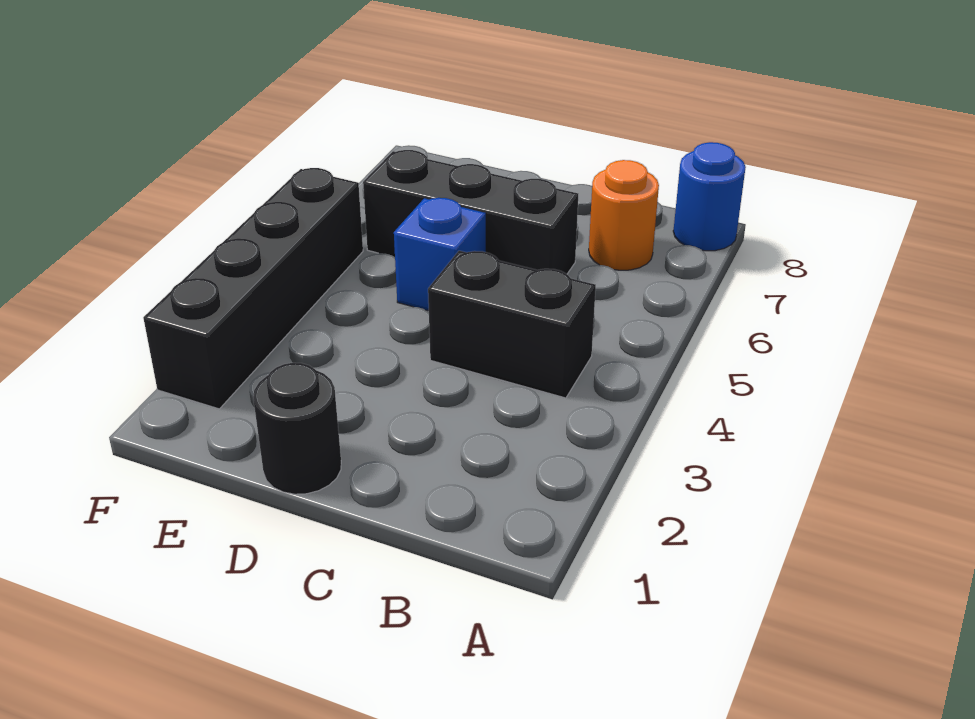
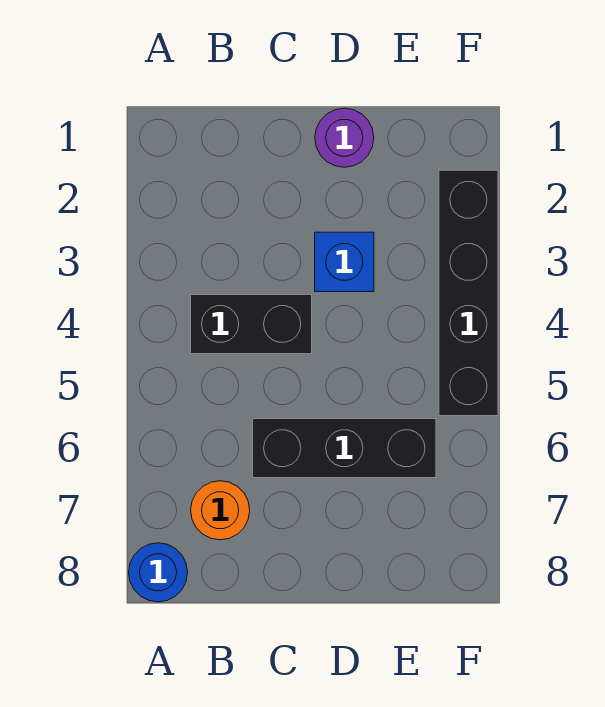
black round brick D1 level 1 -> purple round brick D1 level 1
blue brick D5 level 1 -> blue brick D3 level 1

